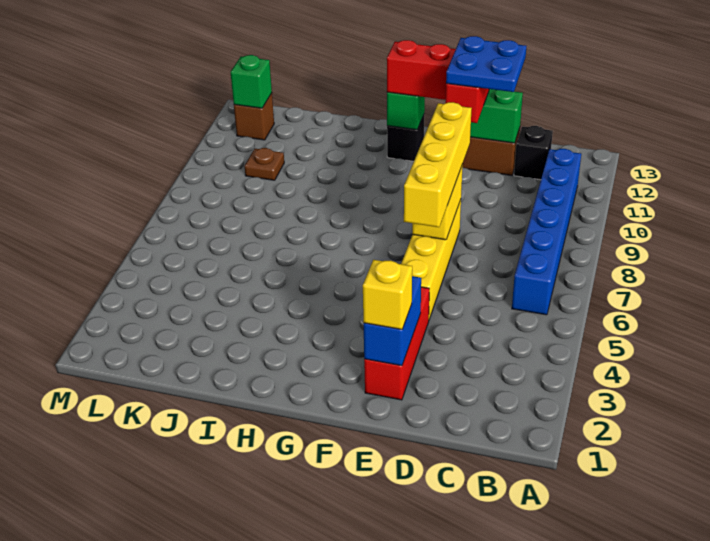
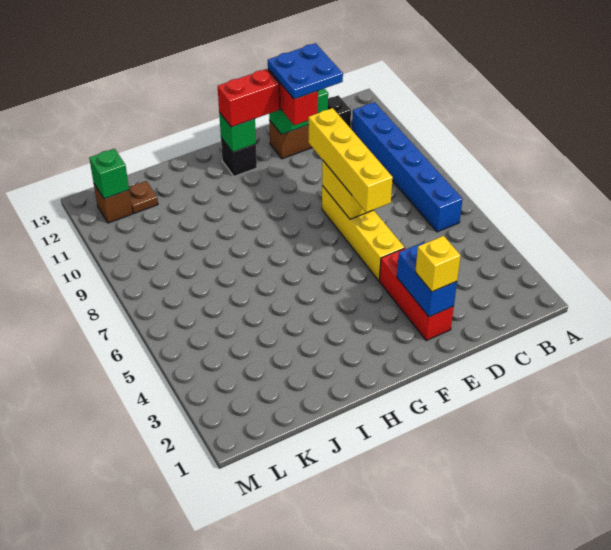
brown plate K10 level 1 -> brown plate K12 level 1

